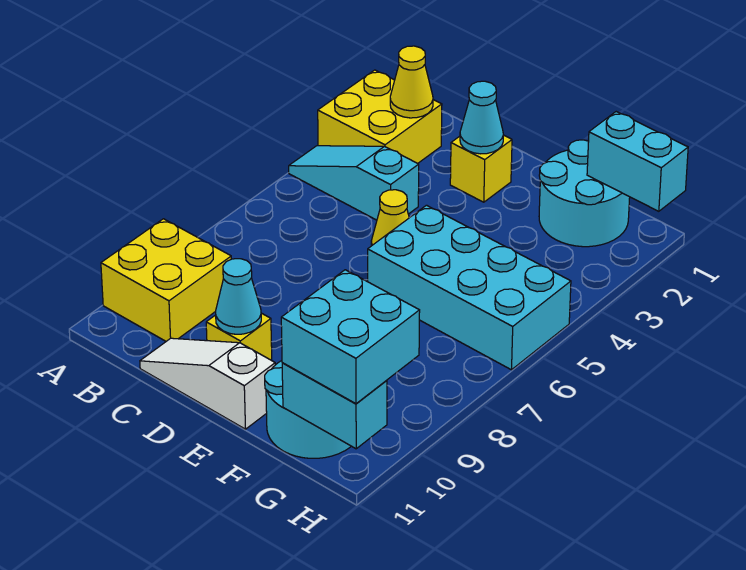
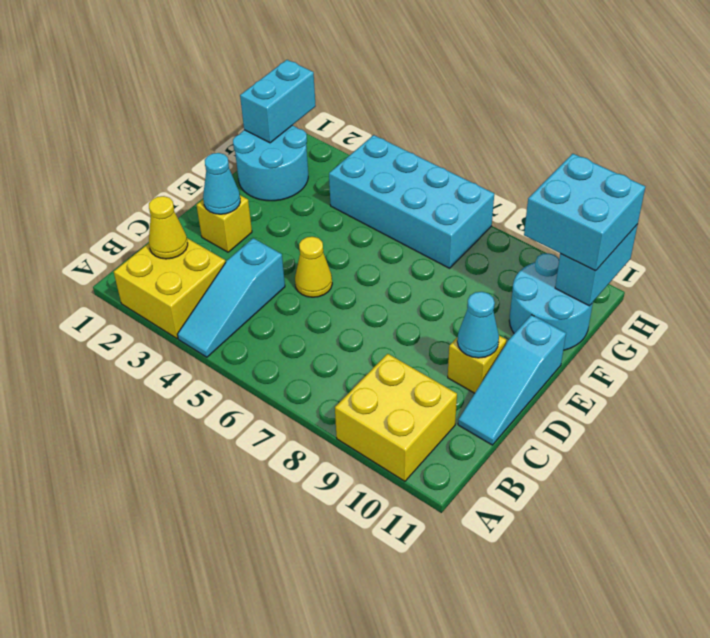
white slope C11:E11 level 1 top E -> cyan slope C11:E11 level 1 top E
cyan brick E5:H6 level 1 -> cyan brick G4:H7 level 1

